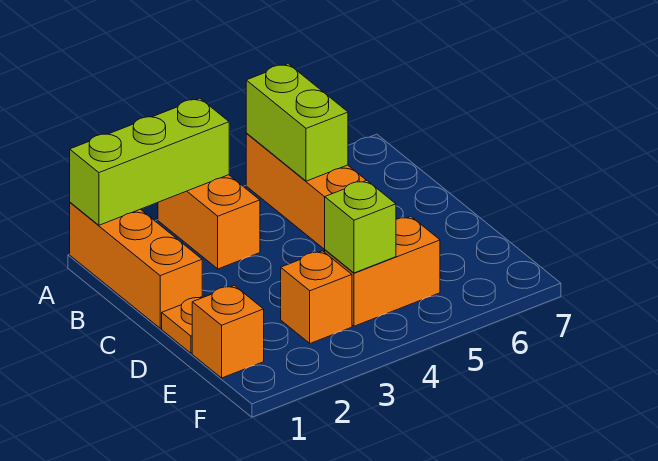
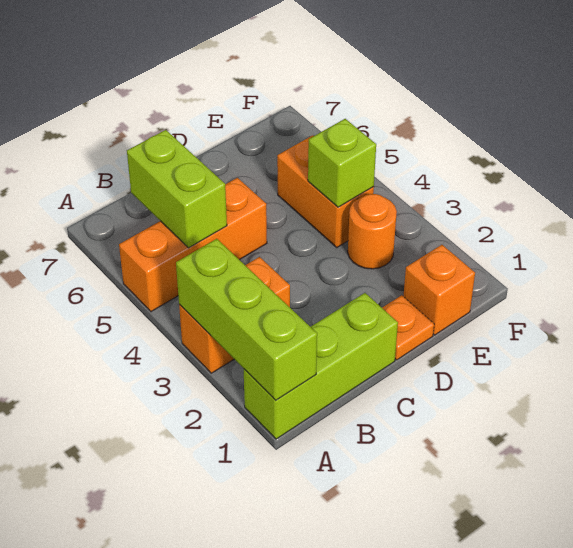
orange brick A1:C1 level 1 -> lime brick A1:C1 level 1
lime brick A5:B5 level 2 -> lime brick B5:B6 level 2
orange brick E3 level 1 -> orange round brick E3 level 1

